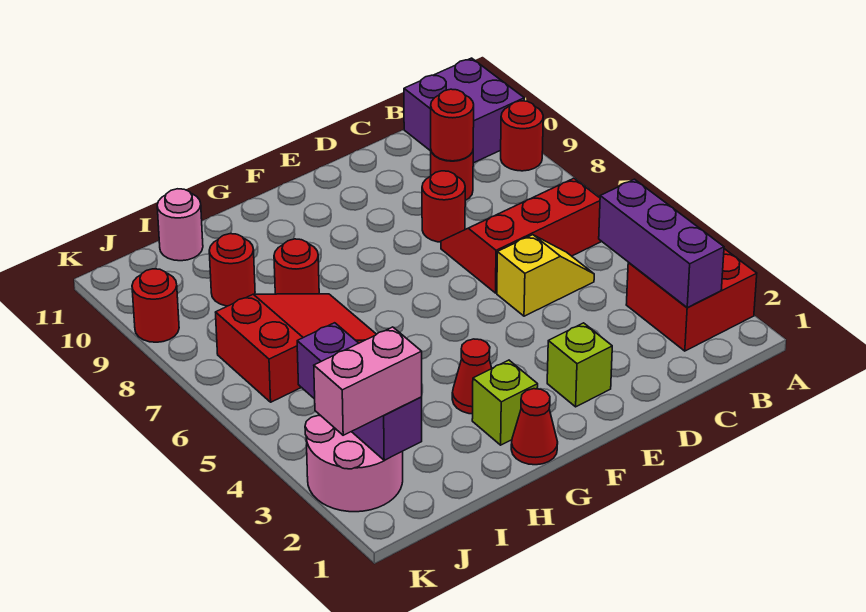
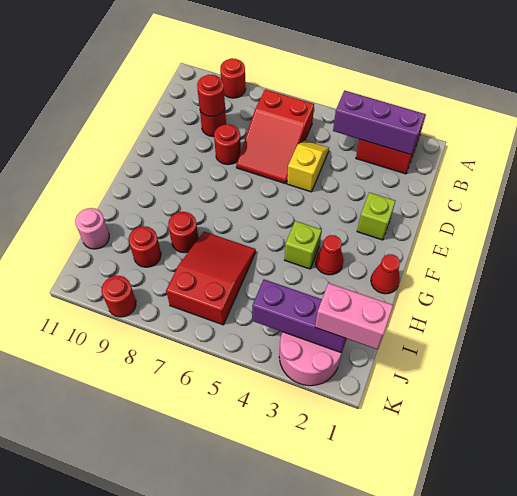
purple brick A10:B11 level 1 -> none
red slope B6:D7 level 1 top 6 -> red slope B6:D7 level 1 top B
lime brick G2 level 1 -> lime brick G4 level 1
pink brick J2:K2 level 3 -> pink brick J1:J2 level 3

